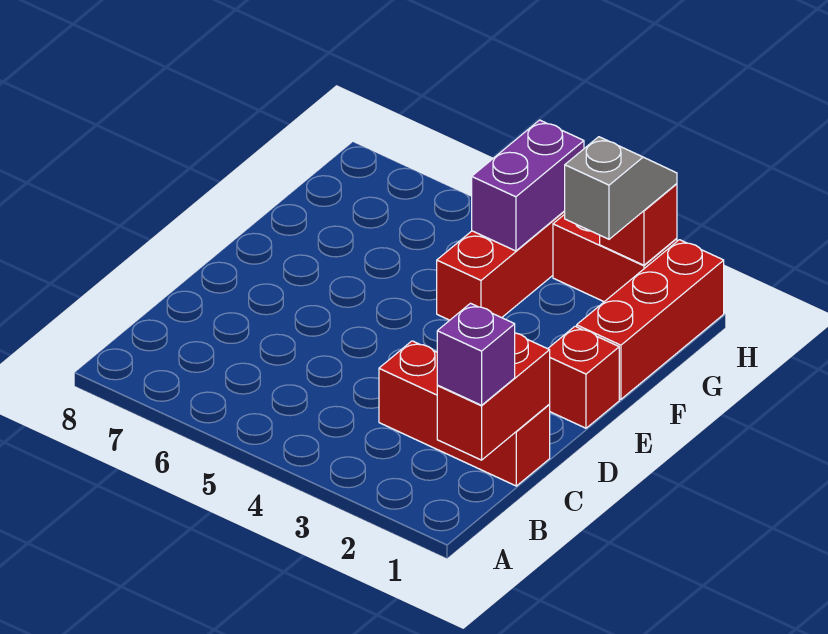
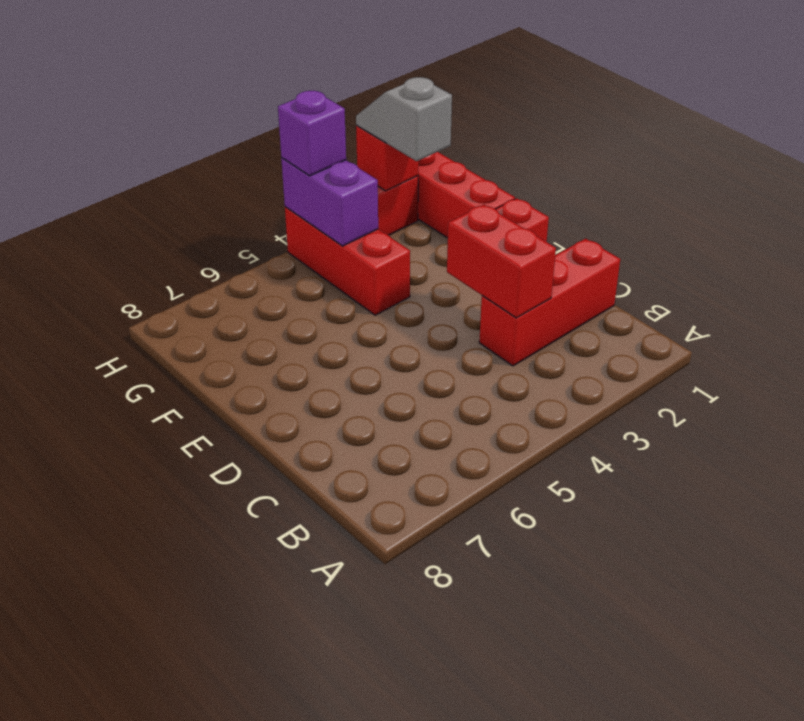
red brick B1:C1 level 2 -> red brick C3:D3 level 2
purple brick B1 level 3 -> purple brick H4 level 3

